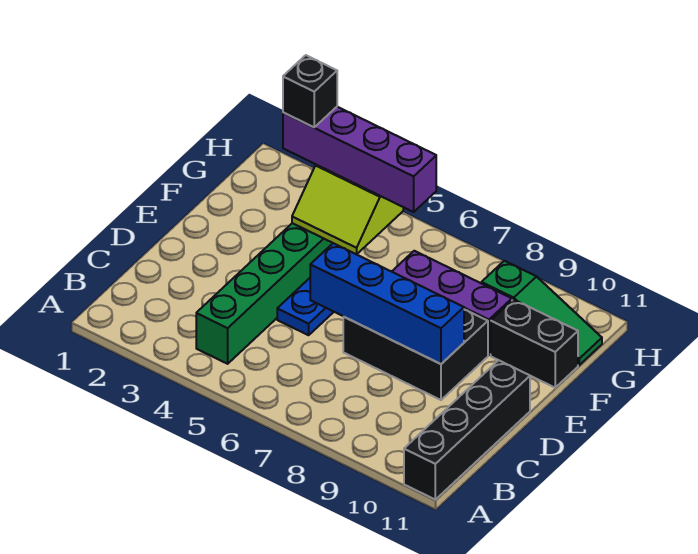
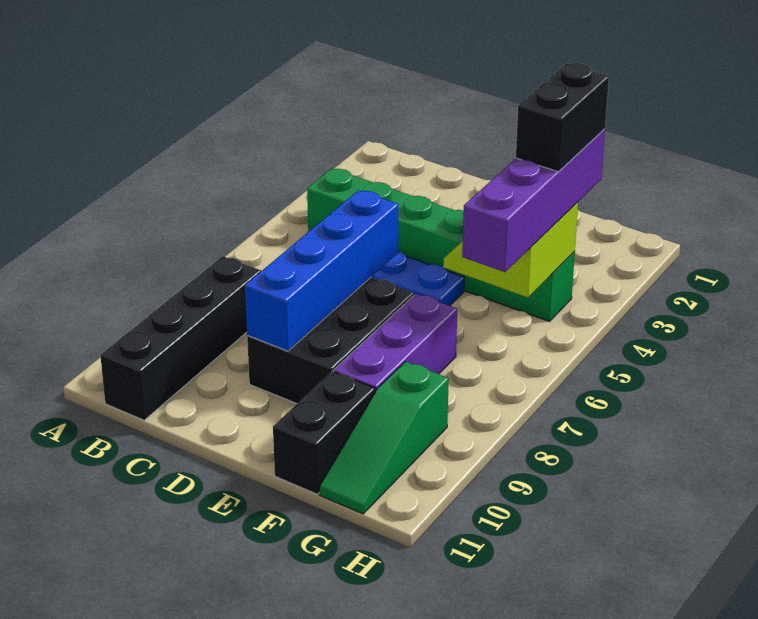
black brick A11:D11 level 1 -> black brick B8:B11 level 1
black brick G3 level 4 -> black brick G3:G4 level 4

